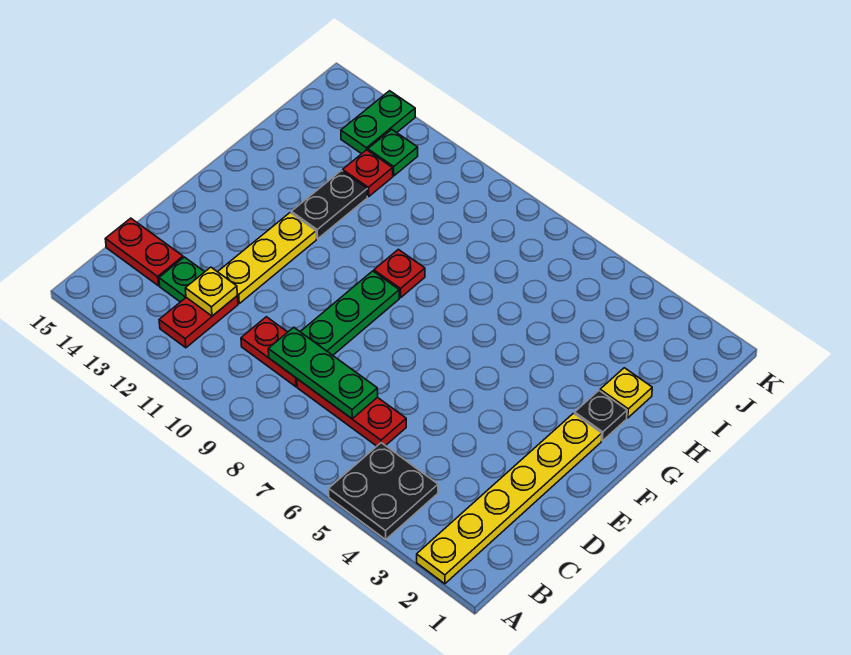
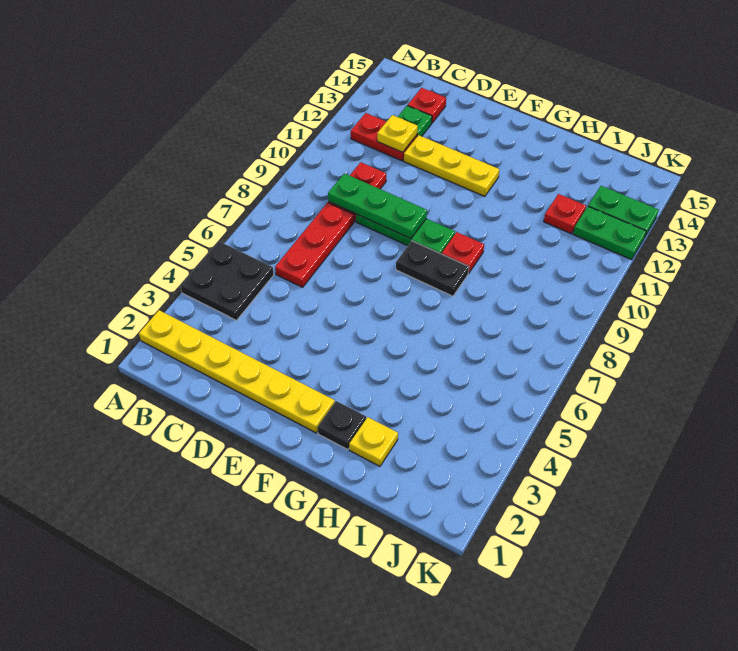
green plate C7:C9 level 2 -> green plate C9:E9 level 2
red plate C14:C15 level 1 -> red plate C14 level 1
black plate G12:H12 level 1 -> black plate F8:G8 level 1
green plate J12 level 1 -> green plate J12:K12 level 1

